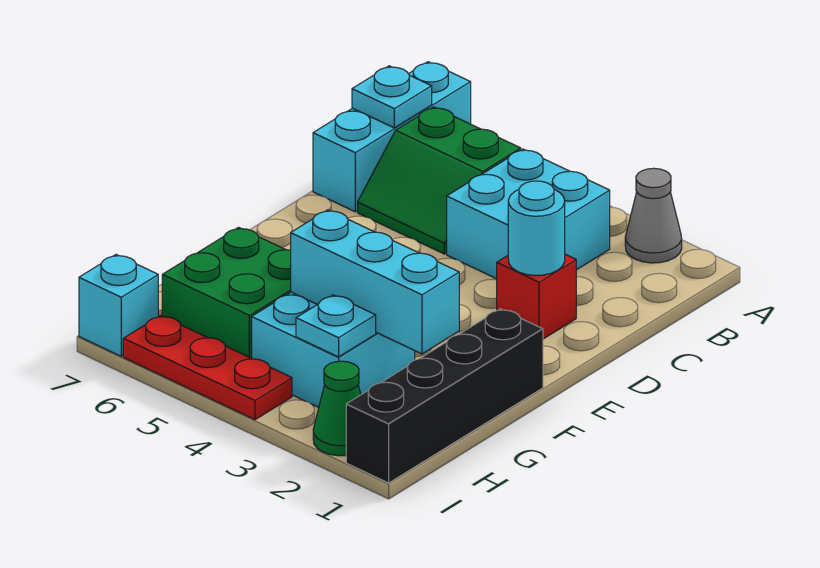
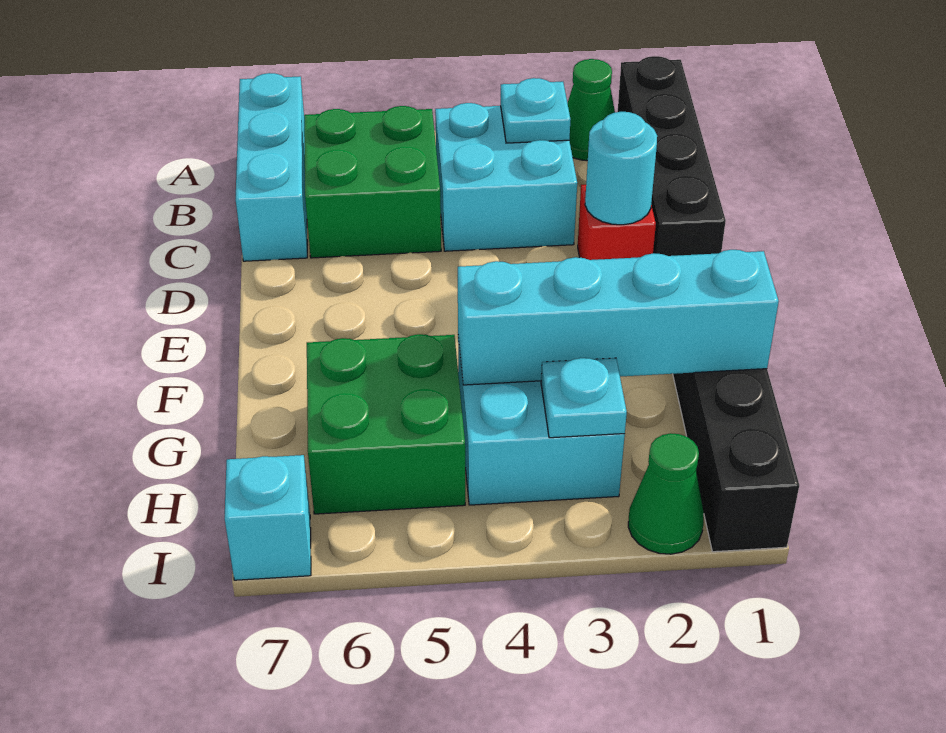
none -> black brick A1:D1 level 1
grey cone A2 level 1 -> green cone A2 level 1
green slope B5:C6 level 1 top B -> green brick B5:C6 level 1
cyan plate B7 level 2 -> cyan plate B3 level 2
cyan brick G2:G4 level 2 -> cyan brick G1:G4 level 2
red plate I4:I6 level 1 -> none

